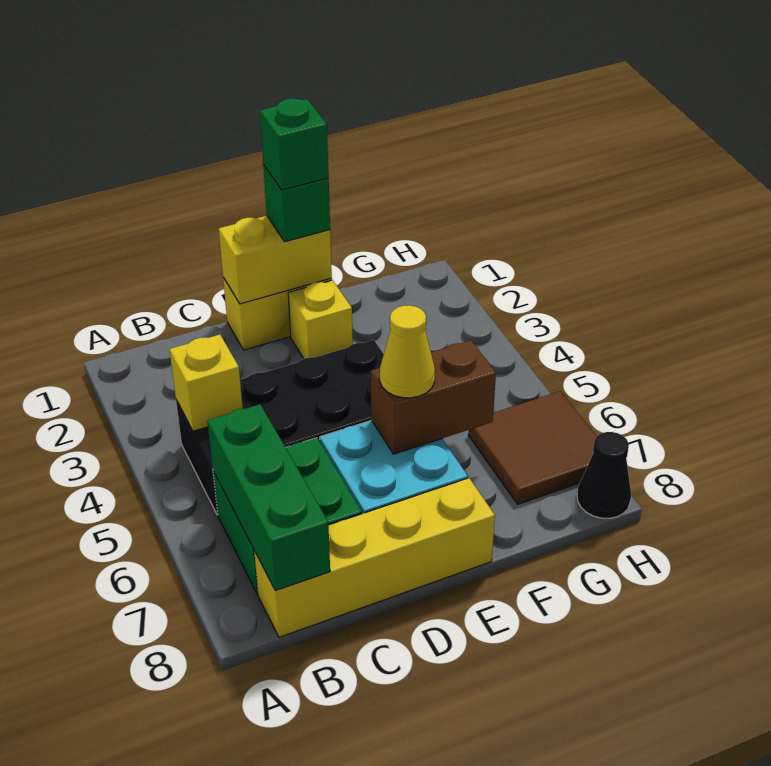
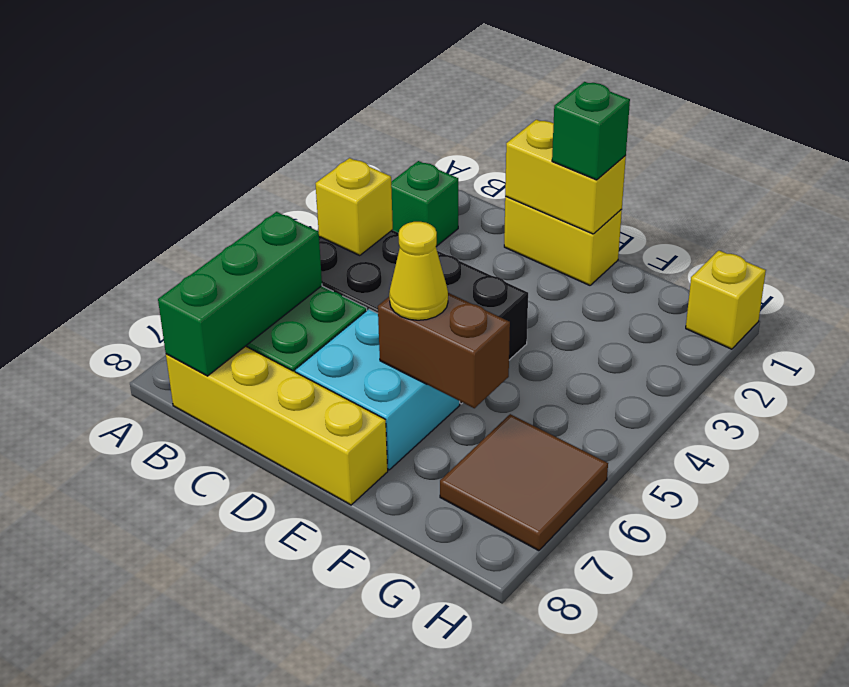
green brick E1 level 4 -> green brick B2 level 1
yellow brick E2 level 1 -> yellow brick H1 level 1
black cone H8 level 1 -> none

